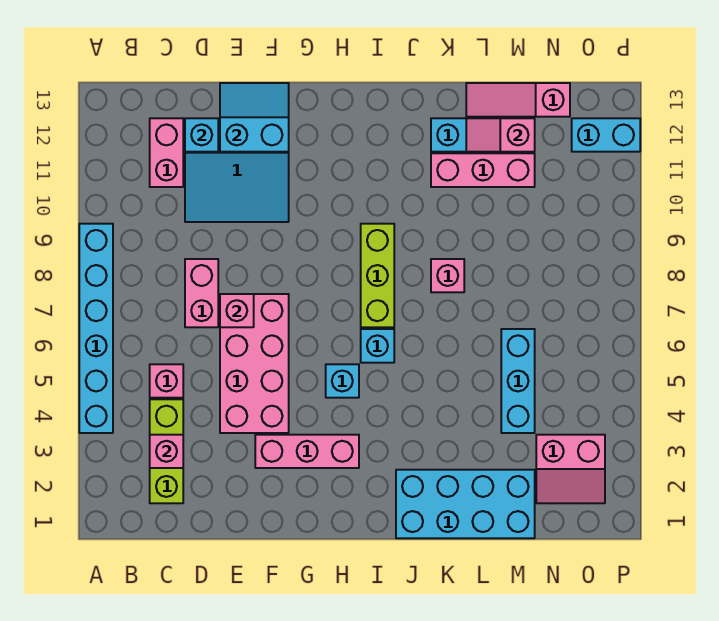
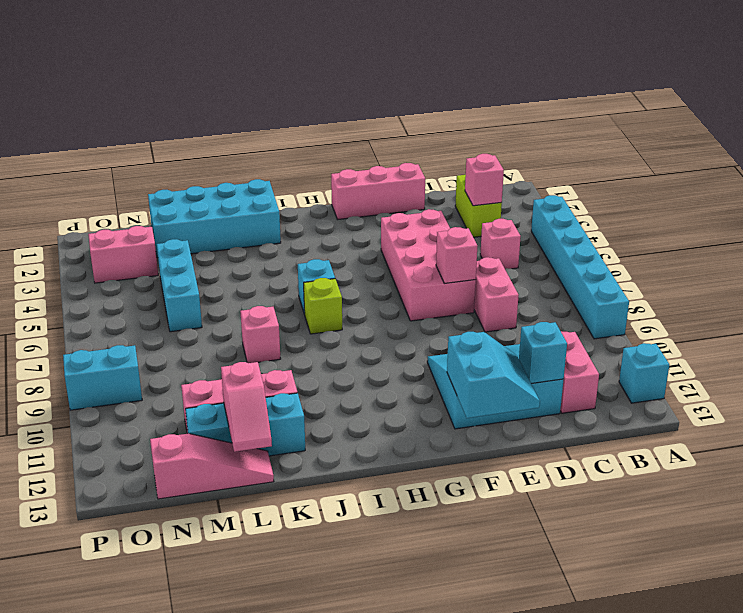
lime brick C2:C4 level 1 -> lime brick C2:C3 level 1
cyan slope E12:F13 level 2 top 12 -> cyan slope E12:F13 level 2 top F
pink brick F3:H3 level 1 -> pink brick E1:G1 level 1
cyan brick H5 level 1 -> cyan brick A12 level 1
lime brick I7:I9 level 1 -> lime brick I7 level 1
pink slope L12:M12 level 2 top M -> pink slope L12:L13 level 2 top 12
cyan brick O12:P12 level 1 -> cyan brick O9:P9 level 1

